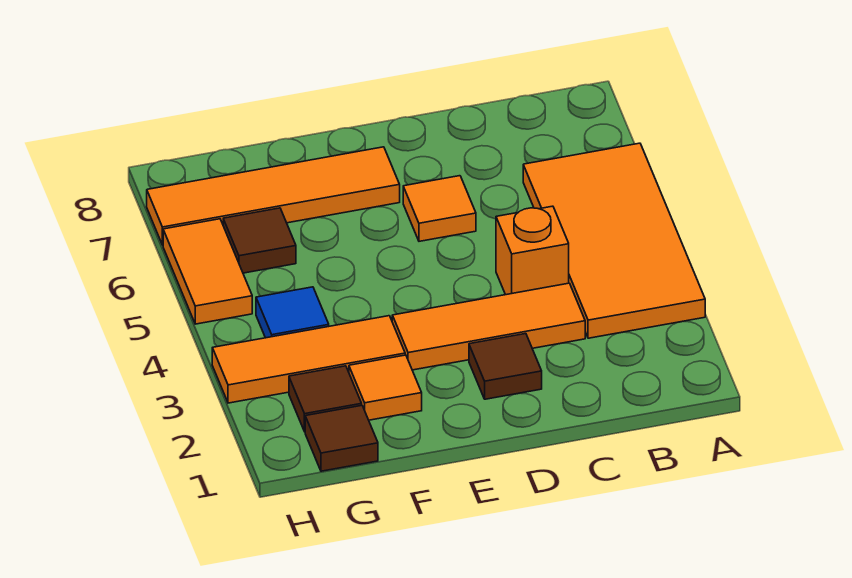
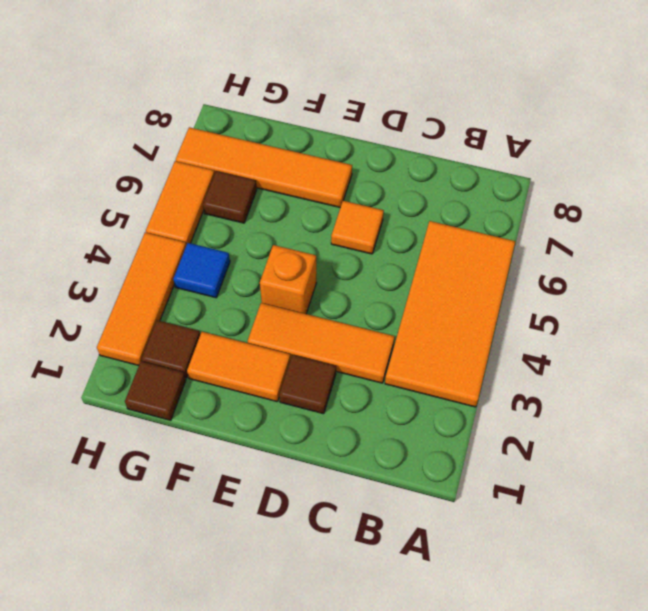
orange brick C4 level 1 -> orange brick E4 level 1
orange tile F2 level 1 -> orange tile E2:F2 level 1
orange tile F3:H3 level 1 -> orange tile H2:H4 level 1

